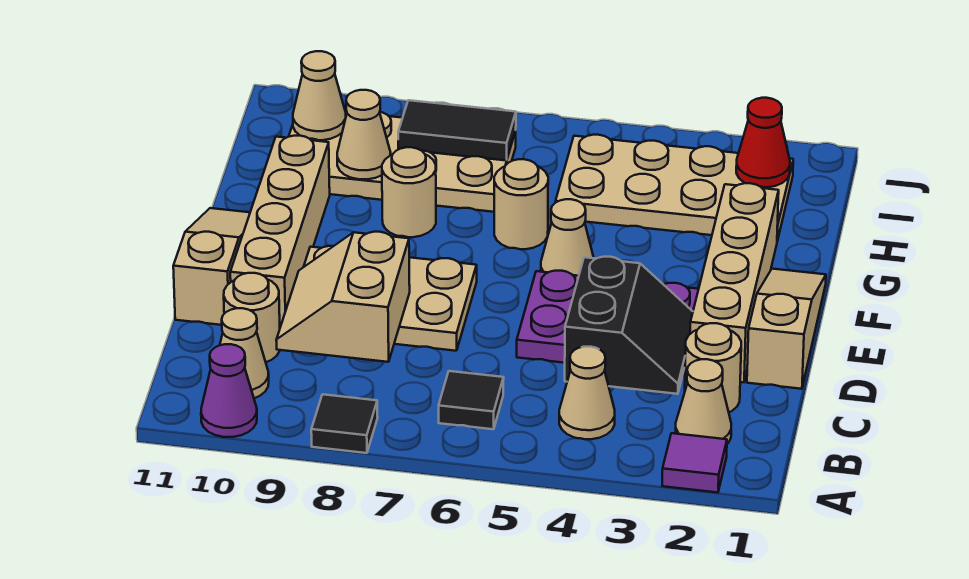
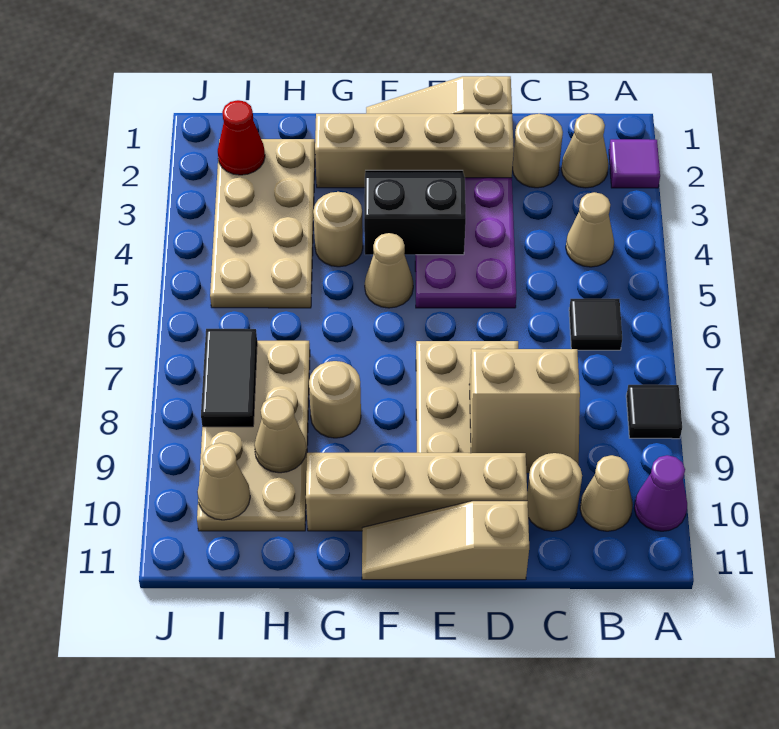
black slope C3:D4 level 2 top 4 -> black slope E3:F4 level 2 top 4
tan round brick G6 level 1 -> tan round brick G4 level 1

